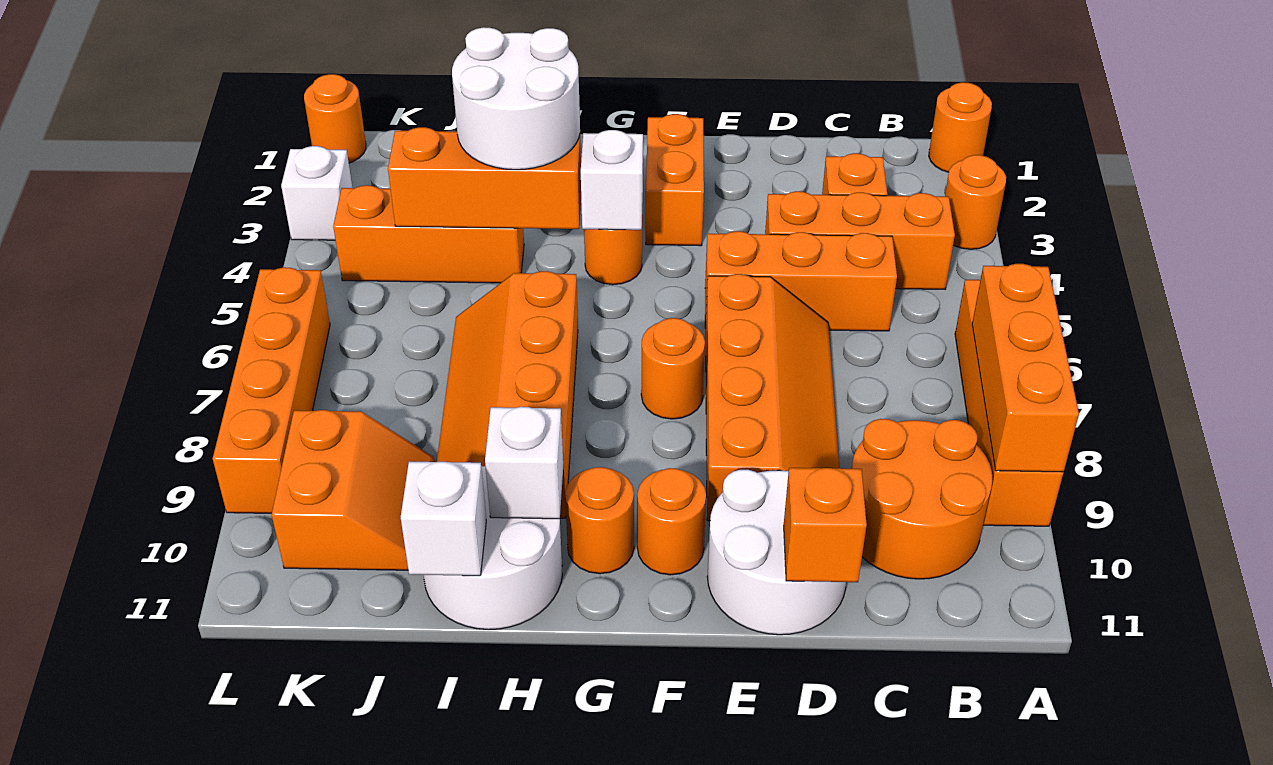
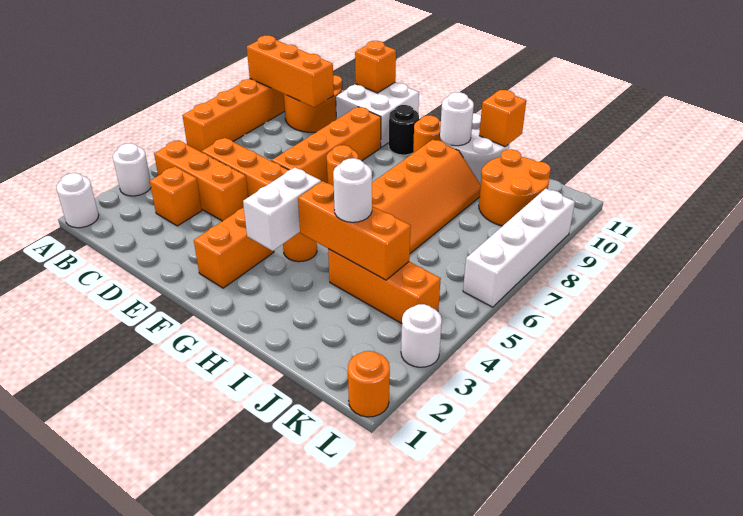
orange round brick A1 level 1 -> white round brick A1 level 1
orange round brick A3 level 1 -> white round brick A3 level 1
orange brick A7:A9 level 2 -> orange brick A9:C9 level 2
white round brick D10:E11 level 1 -> white brick D10:E11 level 1
orange round brick F10 level 1 -> black round brick F10 level 1
white brick G4 level 2 -> white brick G3:G4 level 2
white round brick H3:I4 level 3 -> white round brick I4 level 3
white brick H10 level 2 -> white round brick H10 level 2
white brick I11 level 2 -> orange brick I11 level 2
orange slope J9:K10 level 1 top K -> orange round brick J9:K10 level 1
white brick L3 level 1 -> white round brick L3 level 1
orange brick L6:L9 level 1 -> white brick L6:L9 level 1

